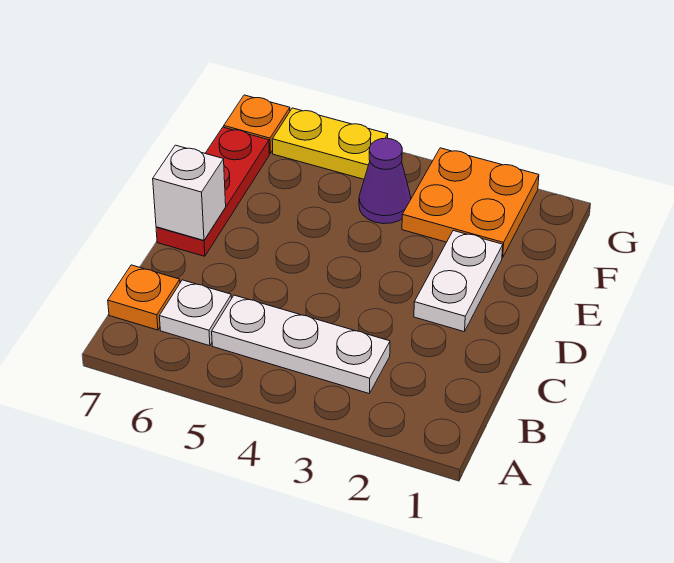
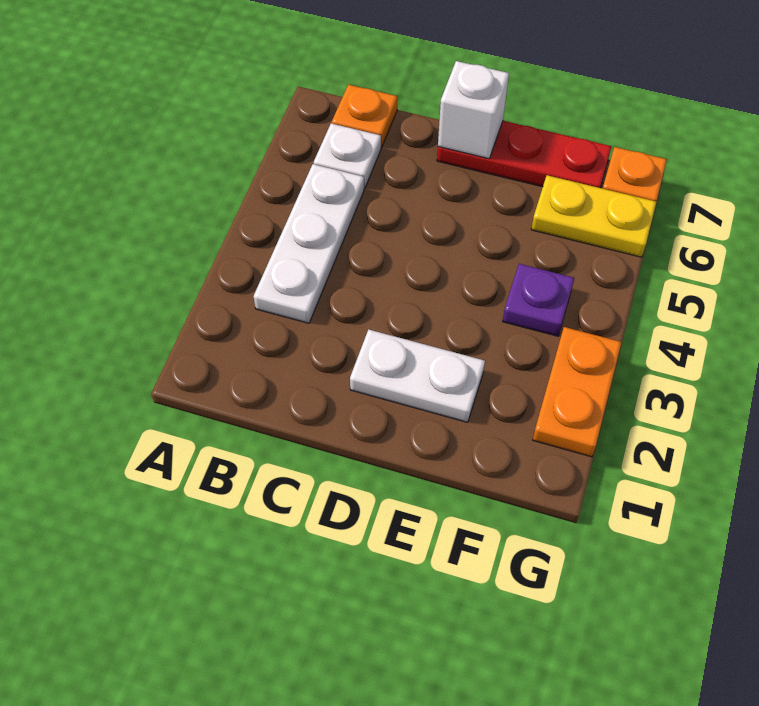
orange plate F2:G3 level 1 -> orange plate G2:G3 level 1
purple cone F4 level 1 -> purple plate F4 level 1
yellow plate G5:G6 level 1 -> yellow plate F6:G6 level 1

